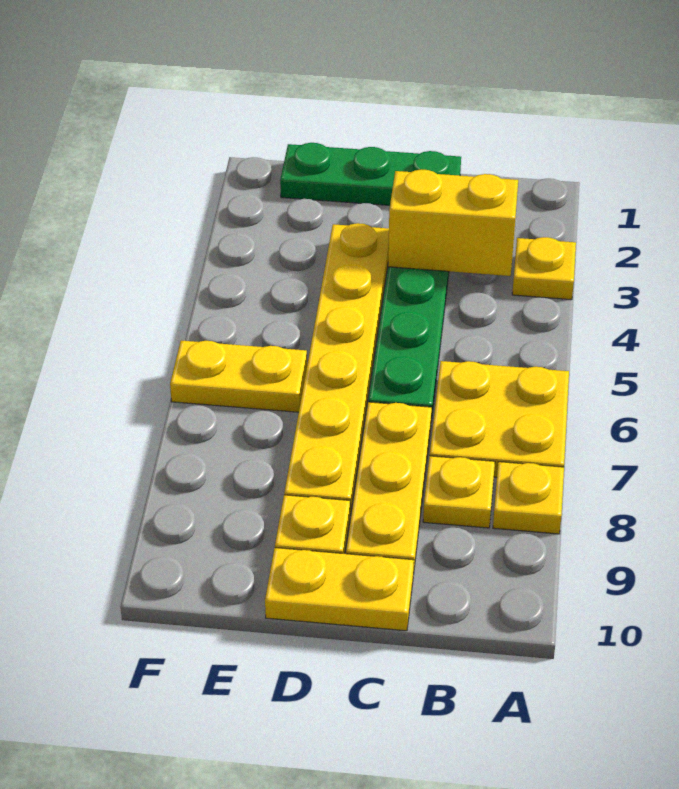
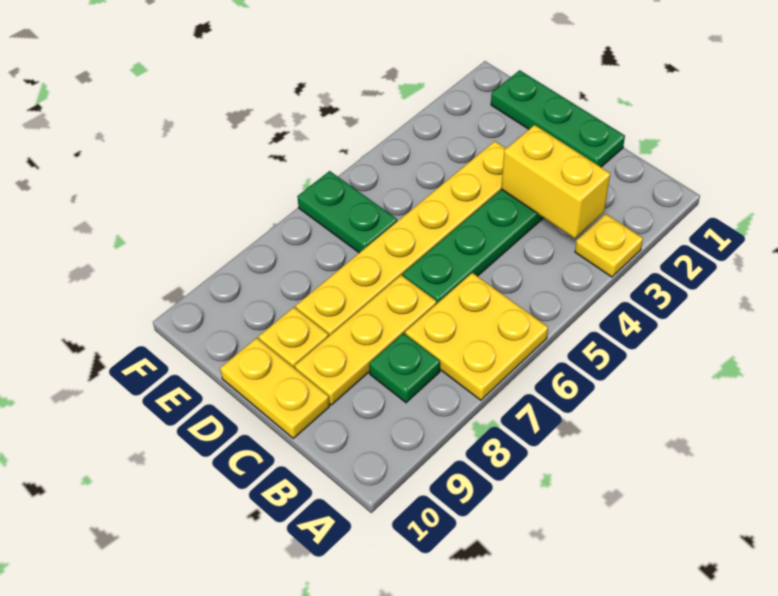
yellow plate A8 level 1 -> none
yellow plate B8 level 1 -> green plate B8 level 1
yellow plate E6:F6 level 1 -> green plate E6:F6 level 1

